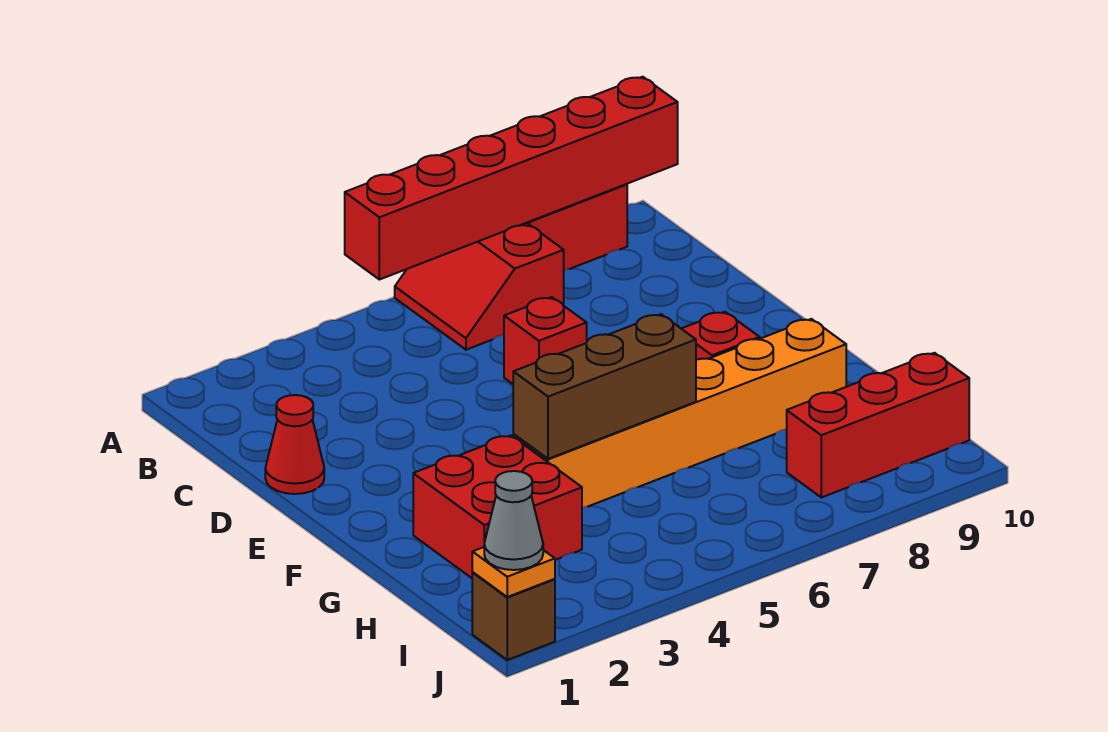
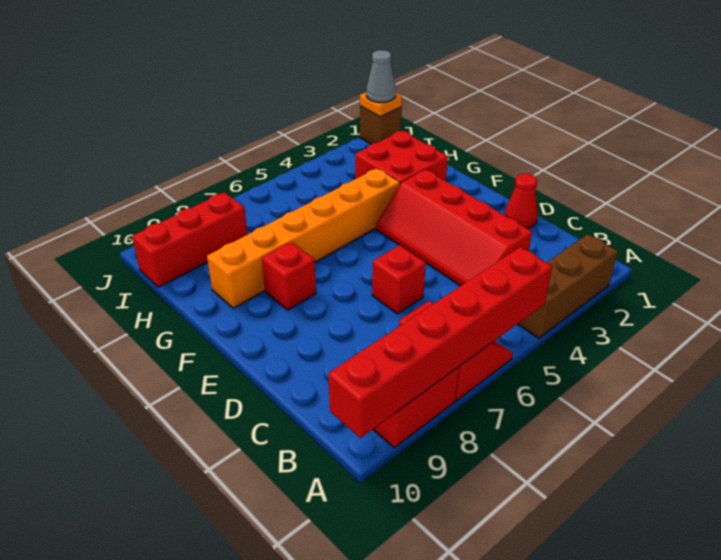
none -> red slope C3:F4 level 1 top 3
brown brick G4:G6 level 2 -> brown brick A2:A4 level 1

